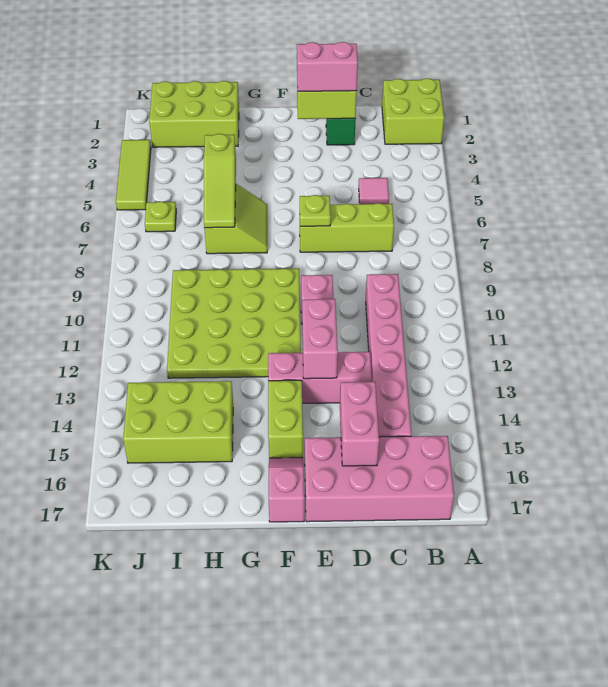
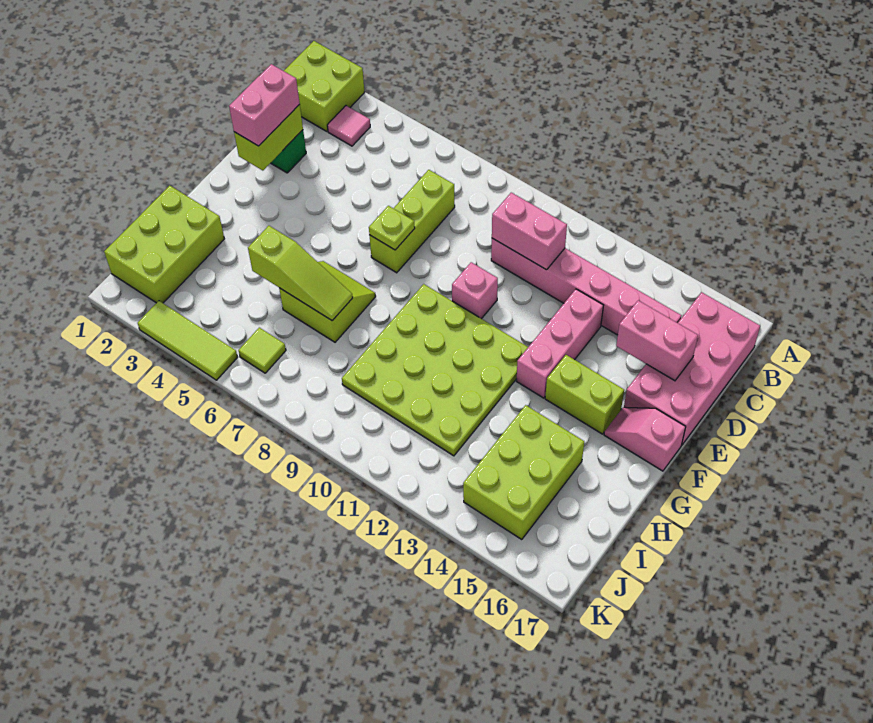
pink tile C5 level 1 -> pink tile B3 level 1
pink brick E12:E13 level 2 -> pink brick C10:C11 level 2
lime plate J6 level 1 -> lime tile J6 level 1

